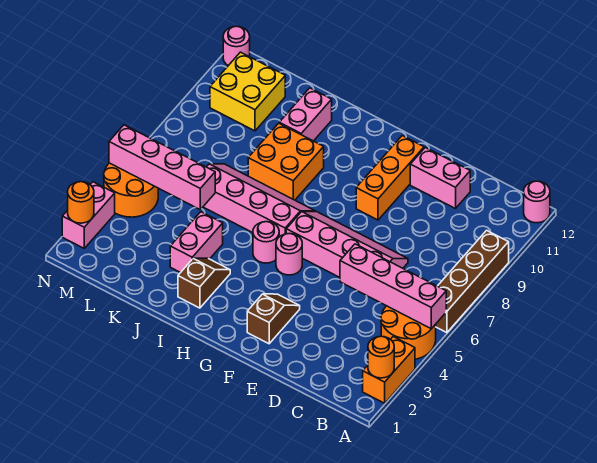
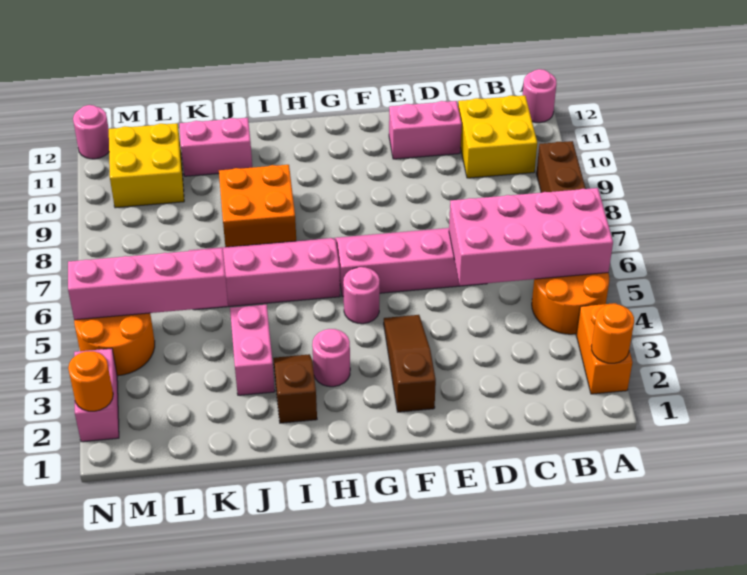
pink brick A5:D5 level 2 -> pink brick A5:D6 level 2
none -> yellow brick B10:C11 level 1
brown slope F2:F3 level 1 top 2 -> brown slope F2:F4 level 1 top 2
orange brick F9:F11 level 1 -> none
pink round brick H5 level 1 -> pink round brick H3 level 1
pink brick J10:J11 level 1 -> pink brick J11:K11 level 1

